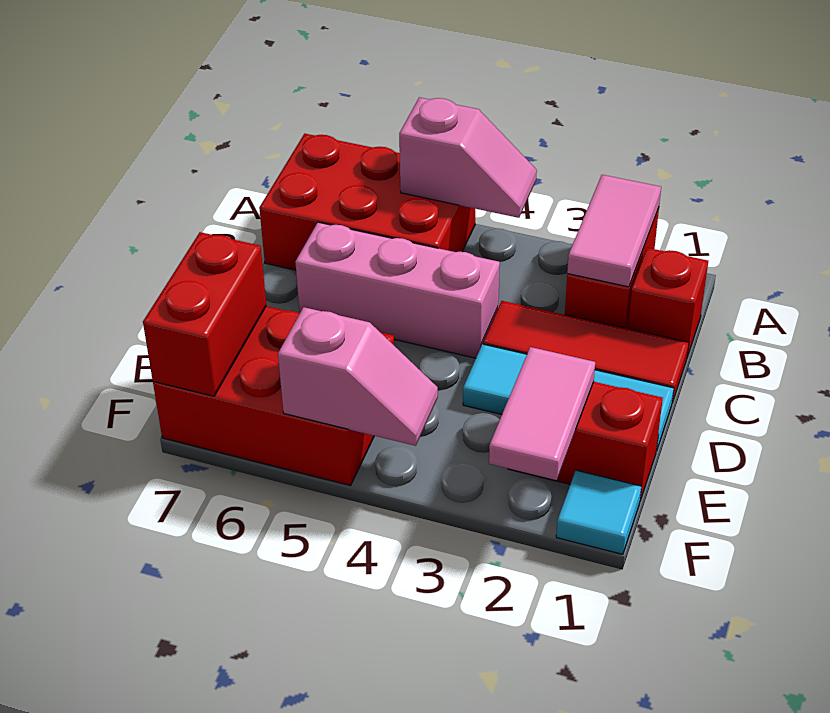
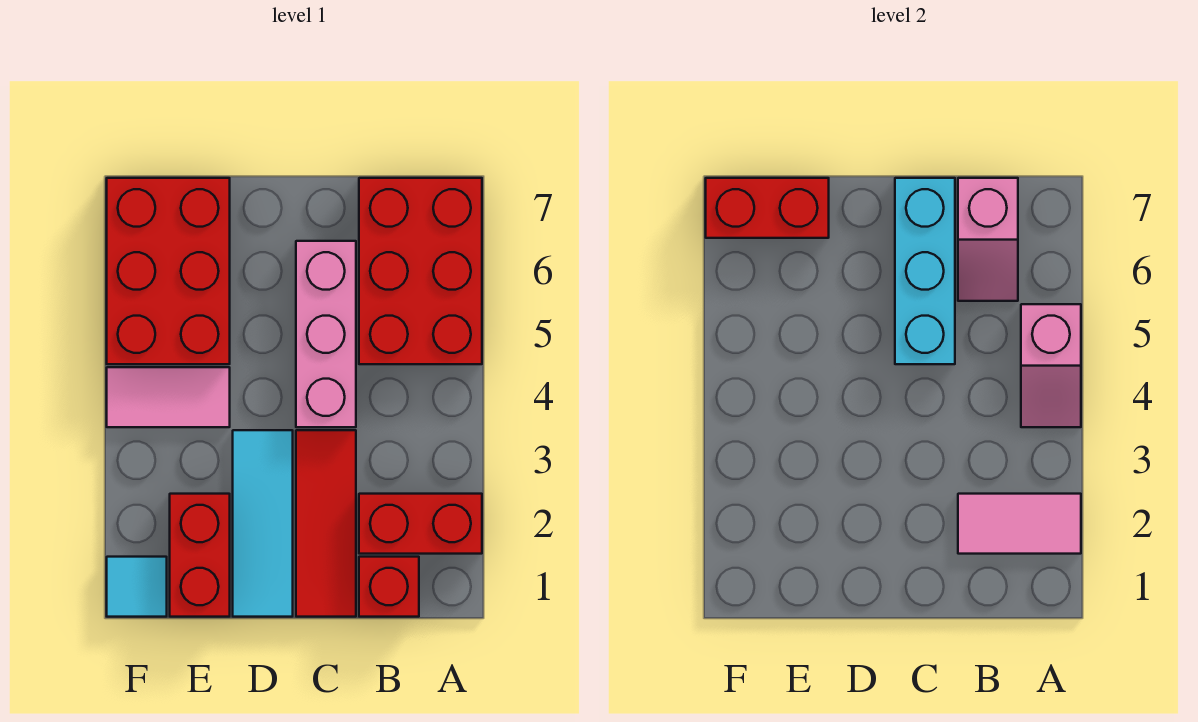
none -> cyan brick C5:C7 level 2
pink tile E2:F2 level 2 -> pink tile E4:F4 level 1
pink slope F4:F5 level 2 top 5 -> pink slope B6:B7 level 2 top 7

